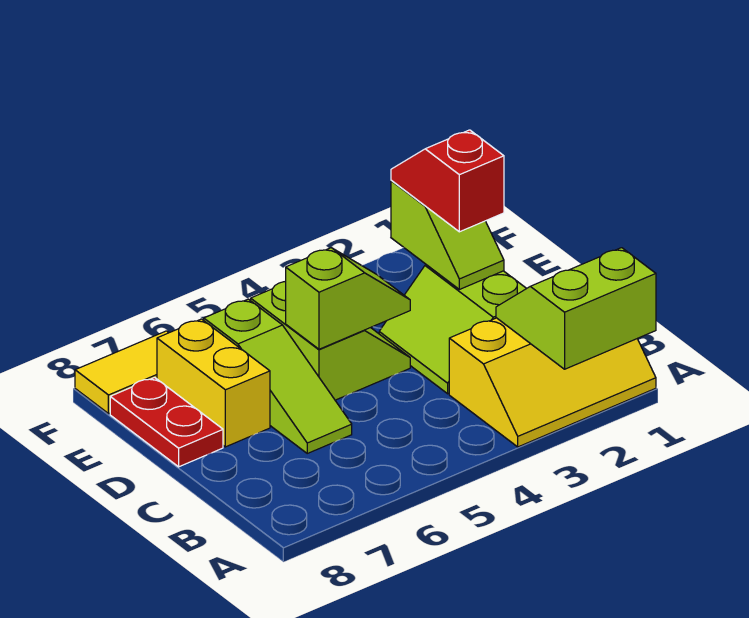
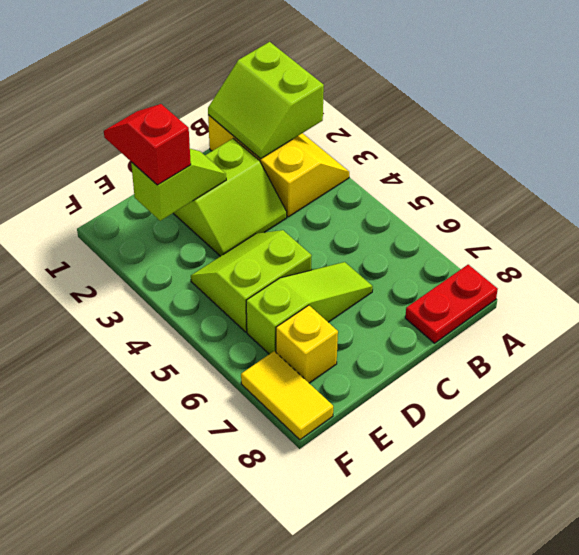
red slope D2:E2 level 3 top D -> red slope E1:E2 level 3 top 2
lime slope D4:D5 level 2 top 5 -> none
yellow brick D7:E7 level 1 -> yellow brick E7 level 1
red plate D8:E8 level 1 -> red plate A8:B8 level 1

